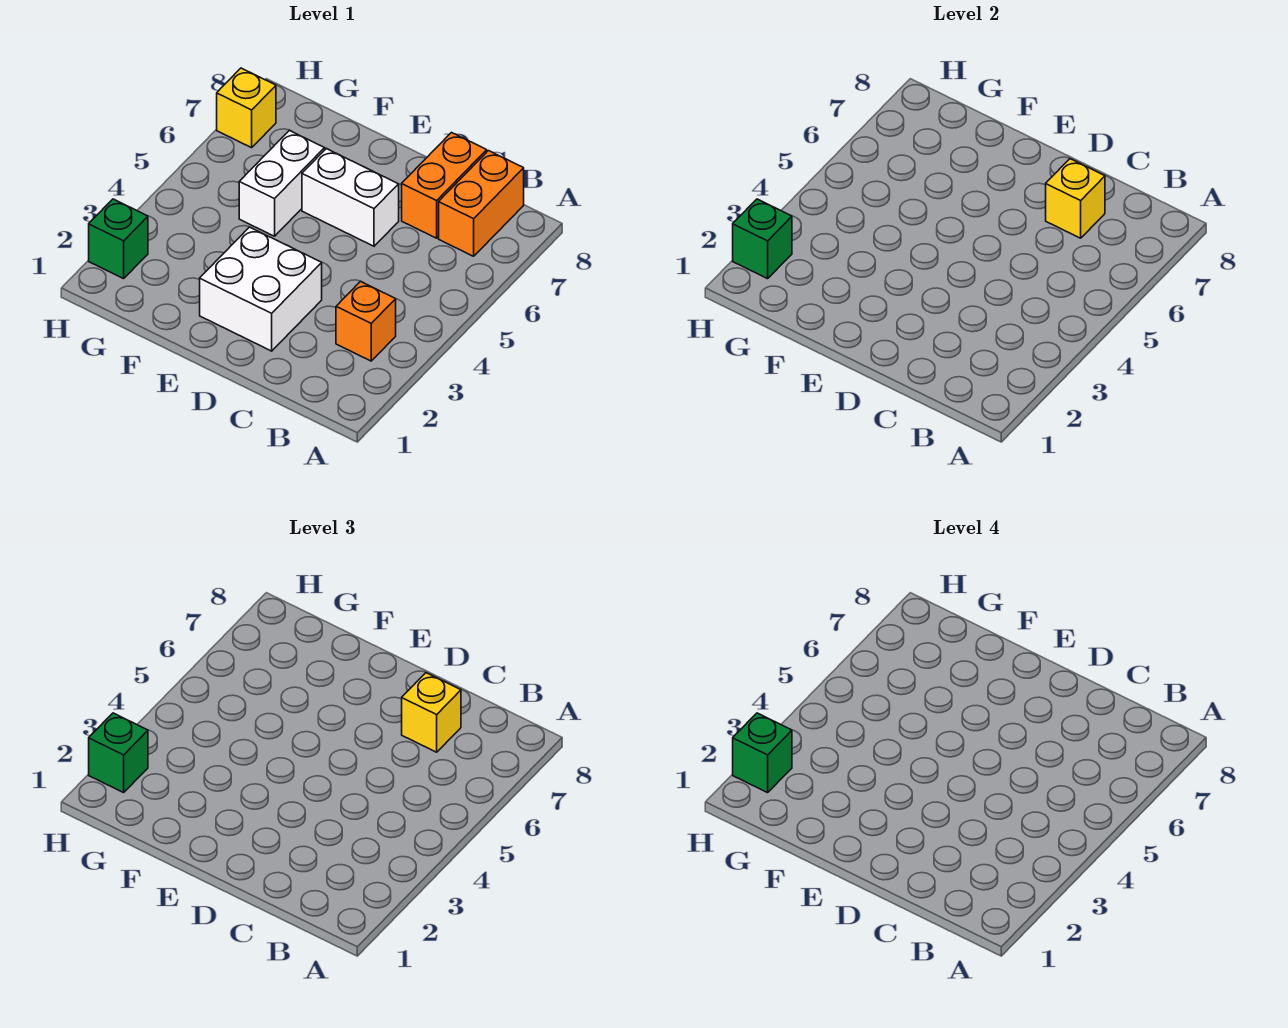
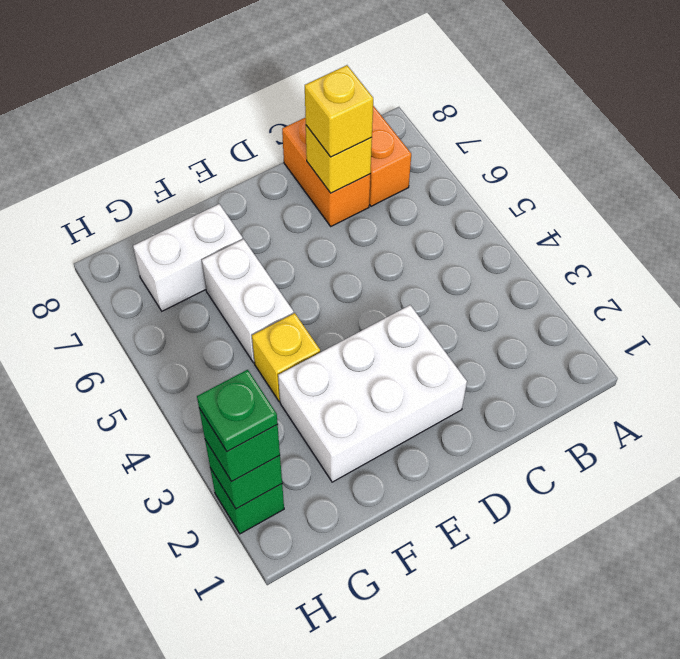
orange brick B3 level 1 -> none
white brick D2:E3 level 1 -> white brick D2:F3 level 1
white brick D6:E6 level 1 -> white brick F7:G7 level 1
green brick H2 level 4 -> green plate H2 level 4
yellow brick H7 level 1 -> yellow brick F4 level 1

